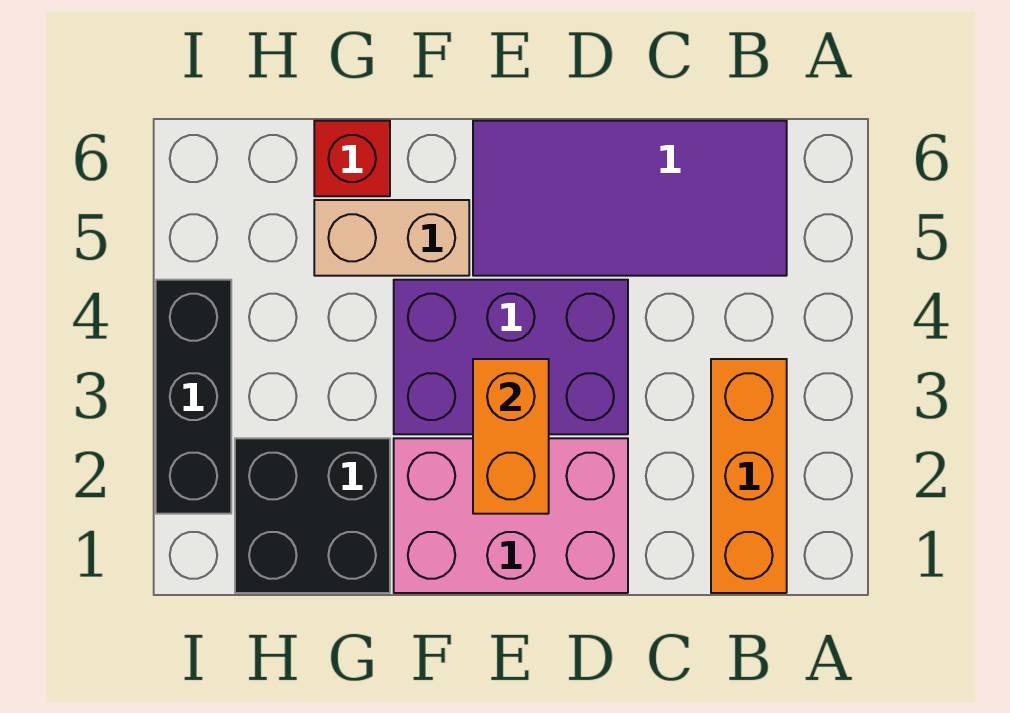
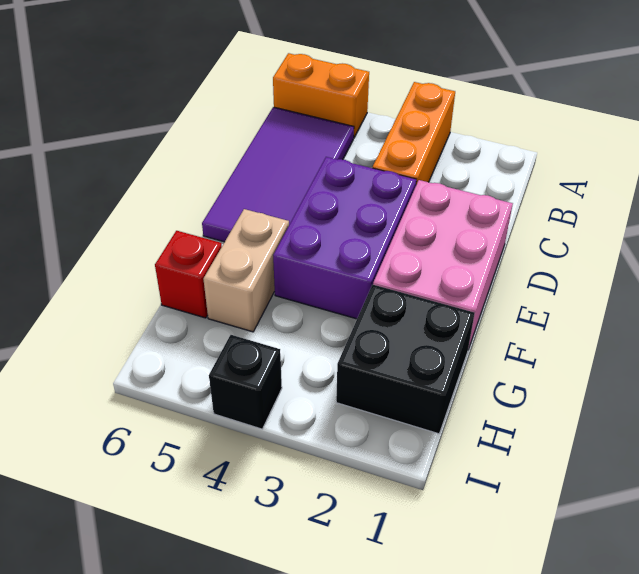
orange brick B1:B3 level 1 -> orange brick A3:C3 level 1
orange brick E2:E3 level 2 -> orange brick A5:A6 level 1
black brick I2:I4 level 1 -> black brick I4 level 1

